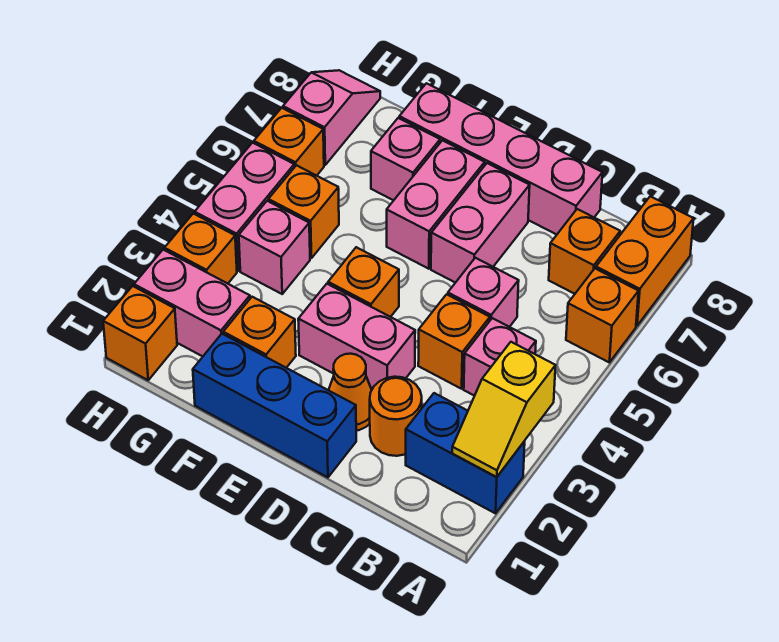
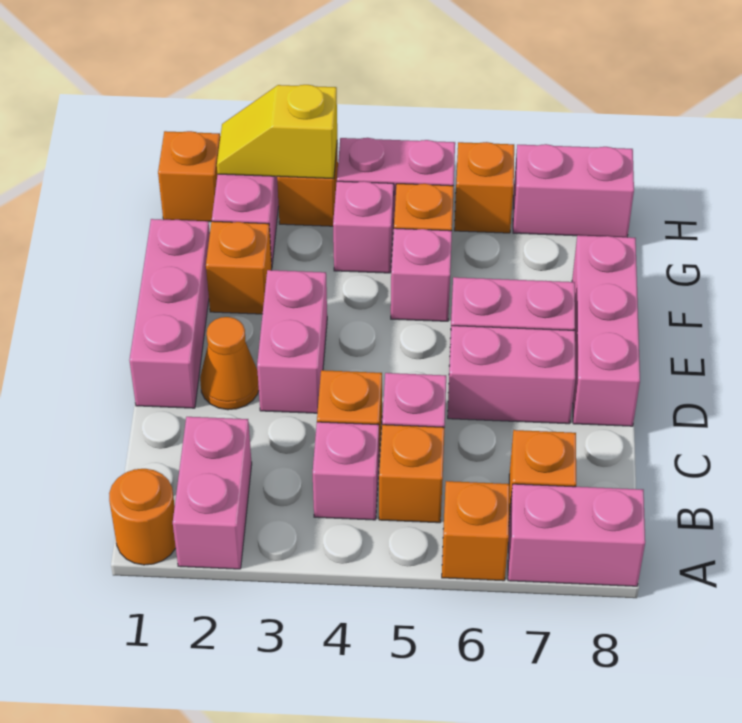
blue brick A2:B2 level 1 -> pink brick A2:B2 level 1
yellow slope A2:A3 level 2 top 3 -> yellow slope H2:H3 level 2 top 3
orange brick A7:A8 level 1 -> pink brick A7:A8 level 1
orange round brick C2 level 1 -> orange round brick A1 level 1
pink brick C8:F8 level 1 -> pink brick D8:F8 level 1
blue brick D1:F1 level 1 -> pink brick D1:F1 level 1
orange brick E4 level 1 -> orange brick B5 level 1
pink brick F7 level 1 -> pink brick F5 level 1
pink slope H7:H8 level 1 top 7 -> pink brick H7:H8 level 1

